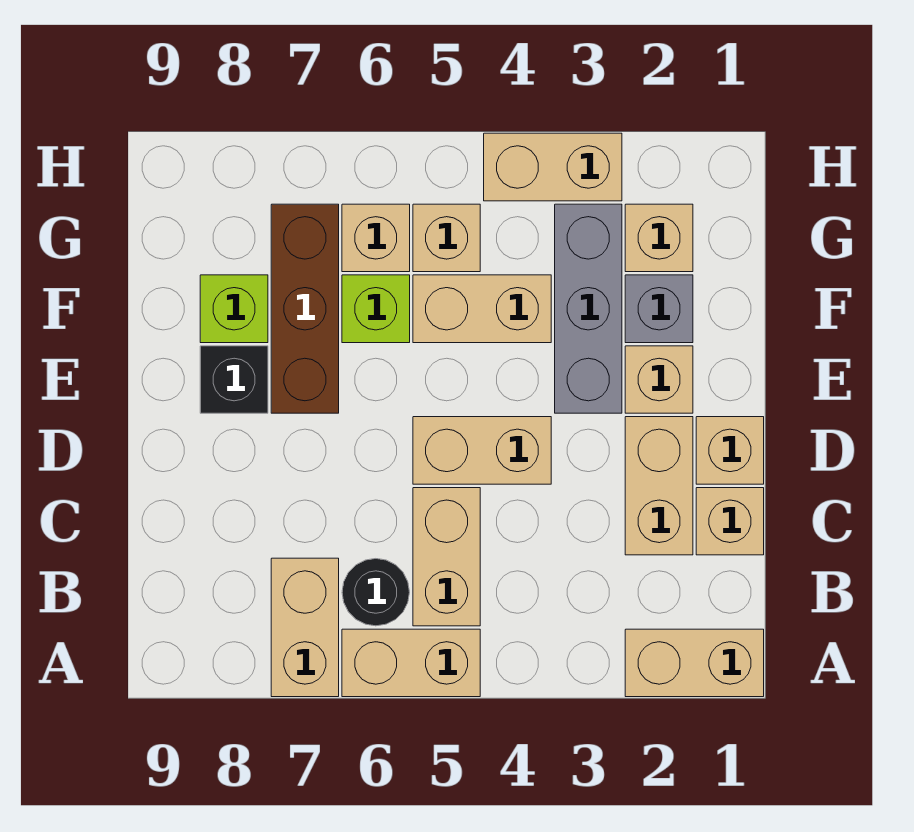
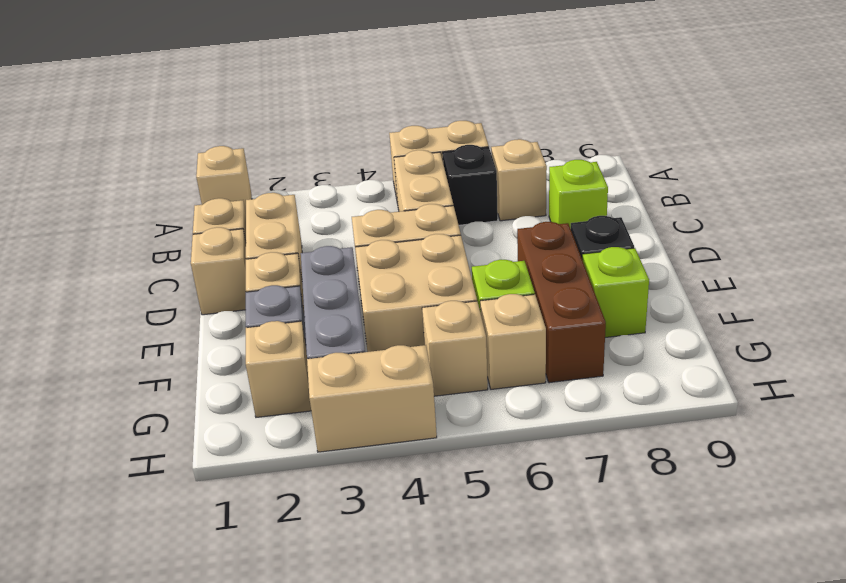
tan brick A1:A2 level 1 -> tan brick A1 level 1
tan brick A7:B7 level 1 -> tan brick B7 level 1
black round brick B6 level 1 -> black brick B6 level 1
none -> lime brick C8 level 1
tan brick F4:F5 level 1 -> tan brick E4:F5 level 1

